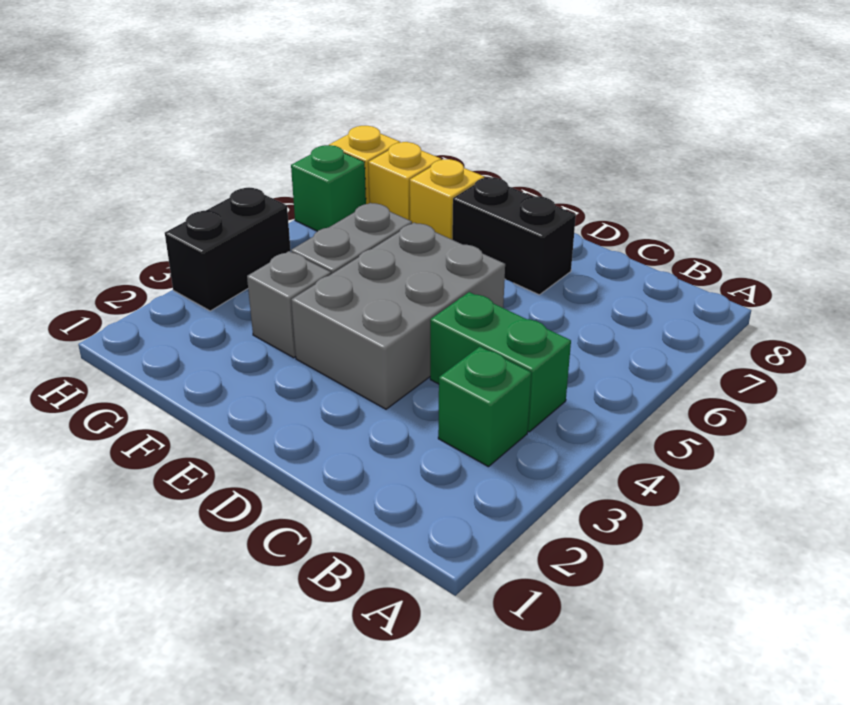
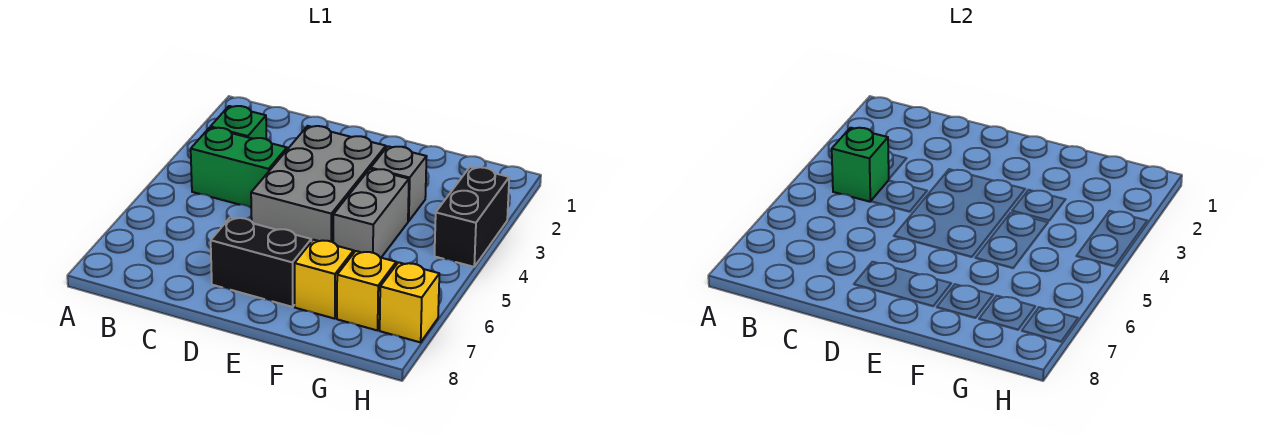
green brick H6 level 1 -> green brick B4 level 2

